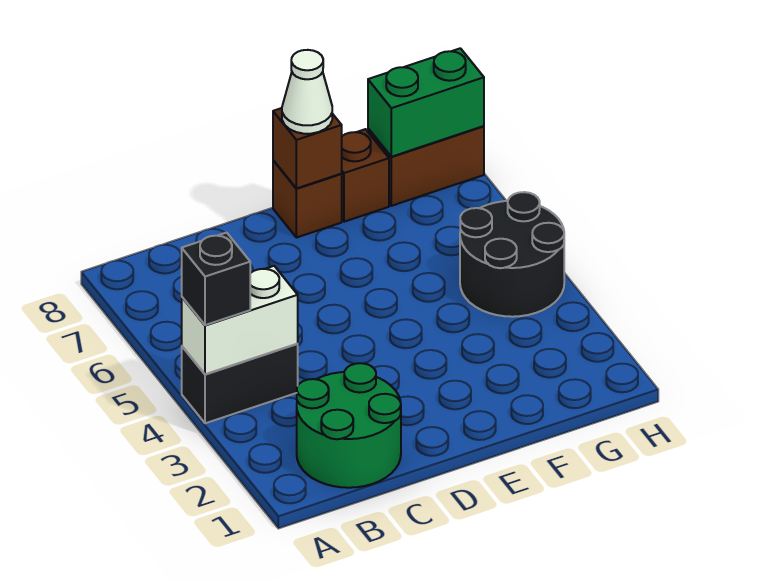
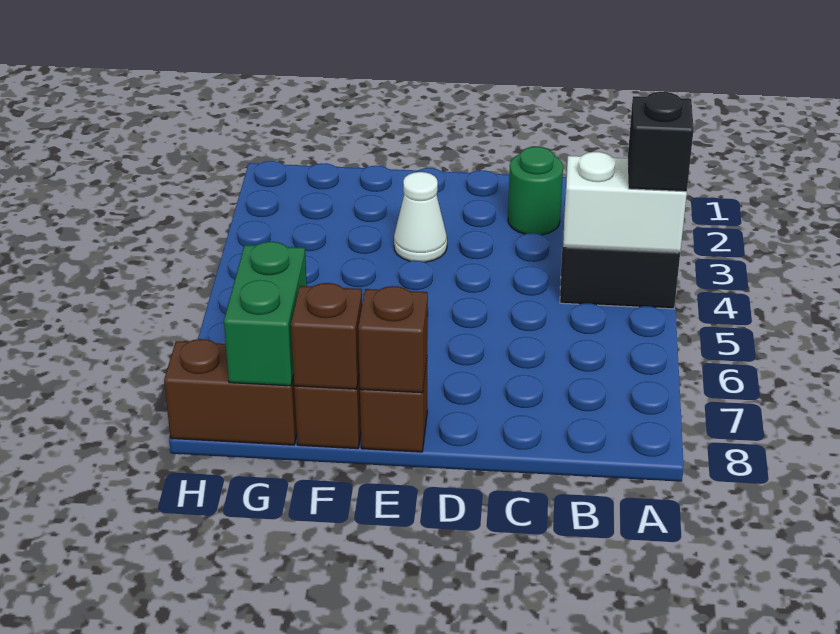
green round brick B1:C2 level 1 -> green round brick C2 level 1
white cone E8 level 3 -> white cone E3 level 1
none -> brown brick F8 level 2
black round brick G4:H5 level 1 -> none
green brick G8:H8 level 2 -> green brick G7:G8 level 2

